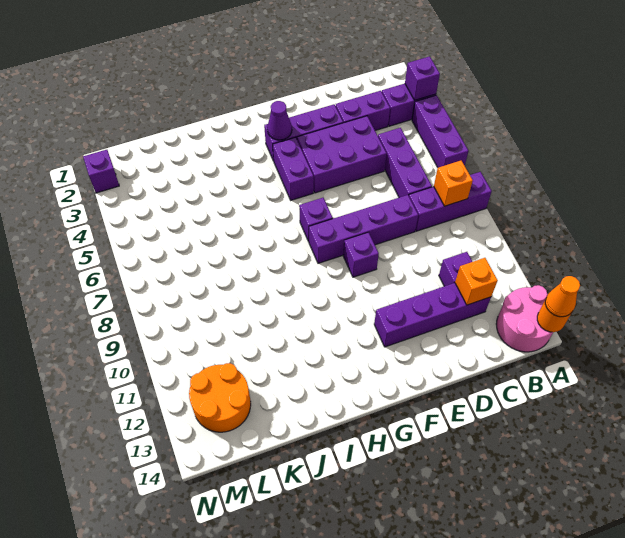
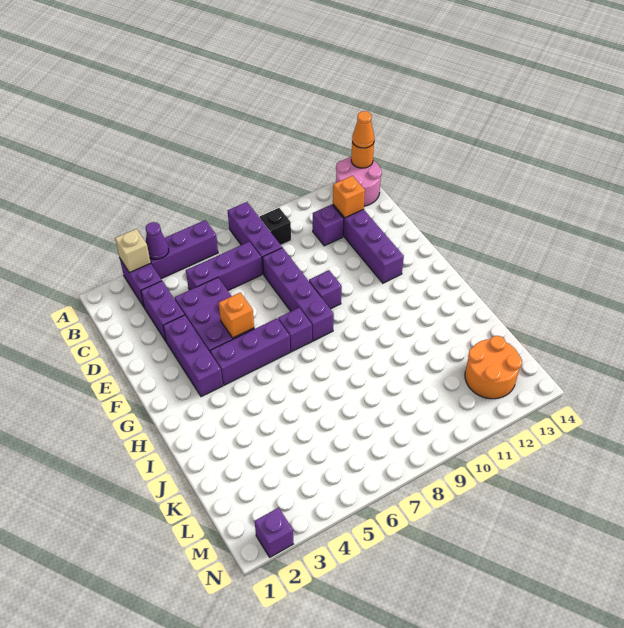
purple brick A3 level 2 -> tan brick A3 level 2
orange brick B8 level 2 -> orange brick F5 level 2
none -> black brick B9 level 1
purple cone G3 level 2 -> purple cone A4 level 2
purple brick G4:G5 level 1 -> purple brick G4:G6 level 1

